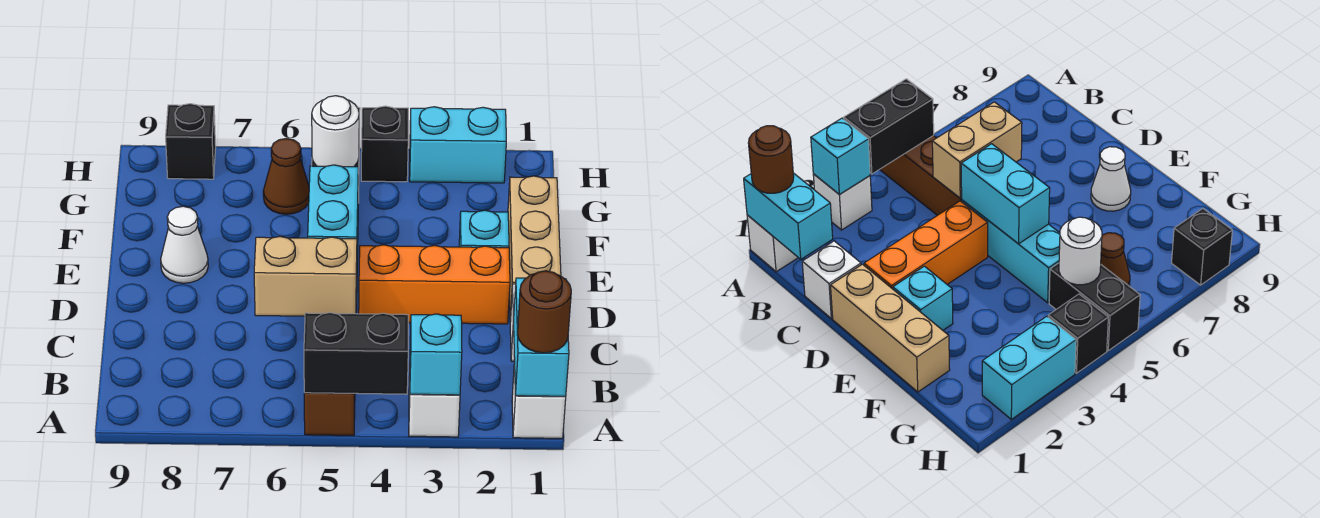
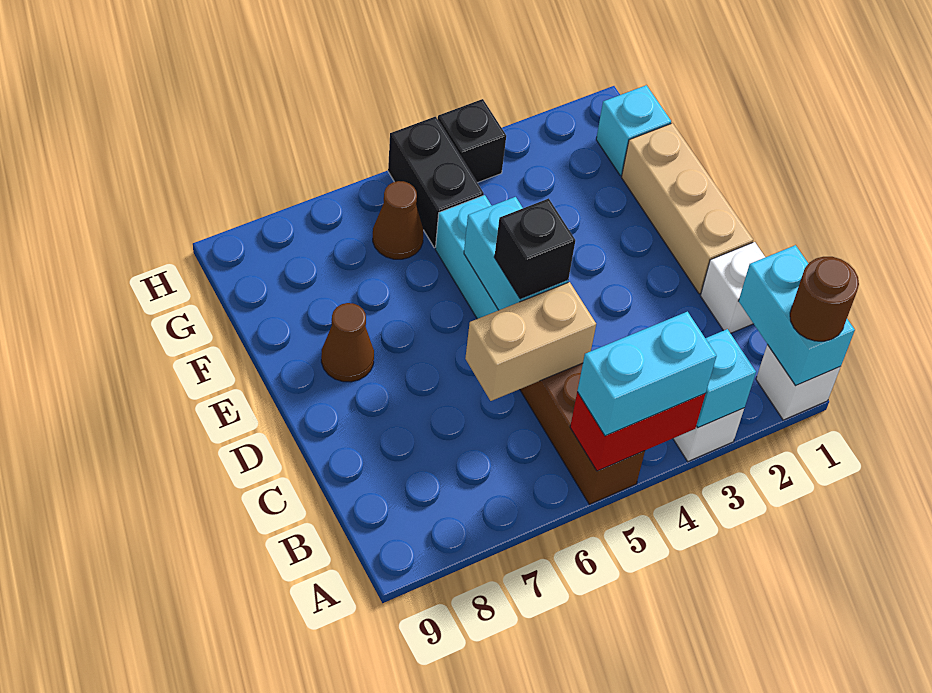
black brick A4:A5 level 2 -> red brick A4:A5 level 2
orange brick D2:D4 level 1 -> none
cyan brick E2 level 1 -> cyan brick G1 level 1
white cone E8 level 1 -> brown cone E8 level 1
white round brick G5 level 2 -> none
cyan brick H2:H3 level 1 -> cyan brick A4:A5 level 3
black brick H8 level 1 -> black brick D5 level 3

